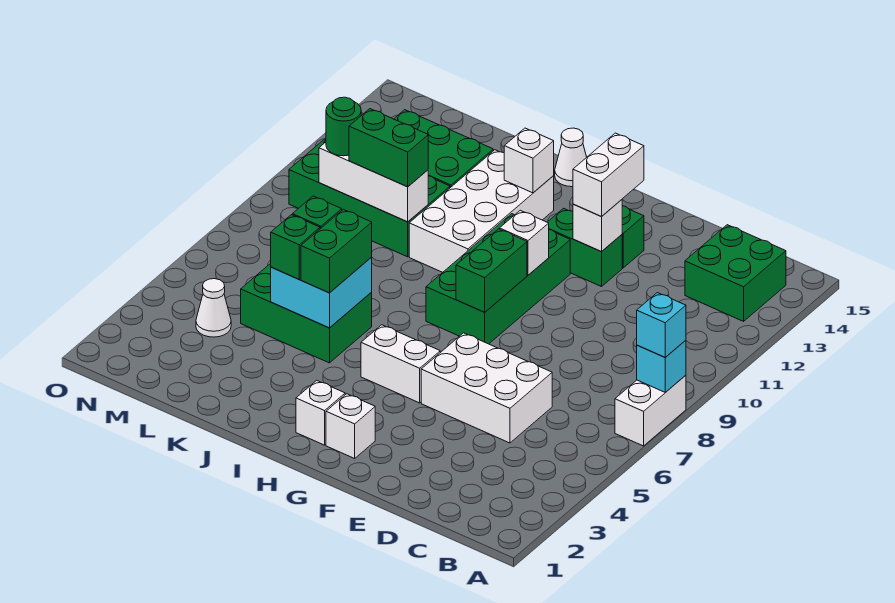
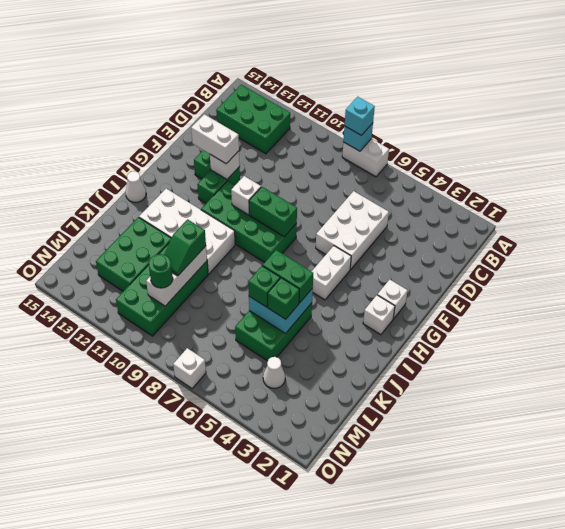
green brick B13:C14 level 1 -> green brick B12:C14 level 1
white brick I13 level 2 -> white brick O7 level 1
green brick K10:L10 level 3 -> green slope K10:L10 level 3 top K

